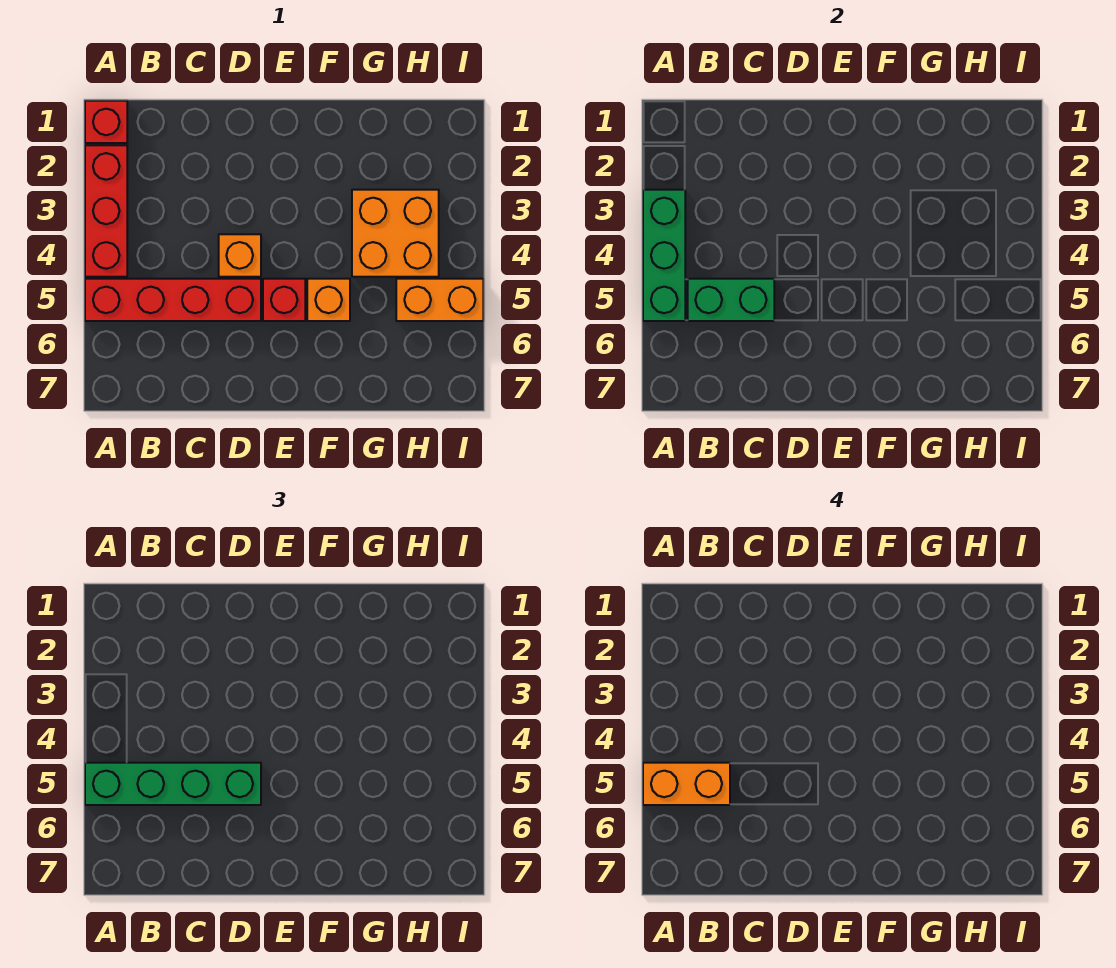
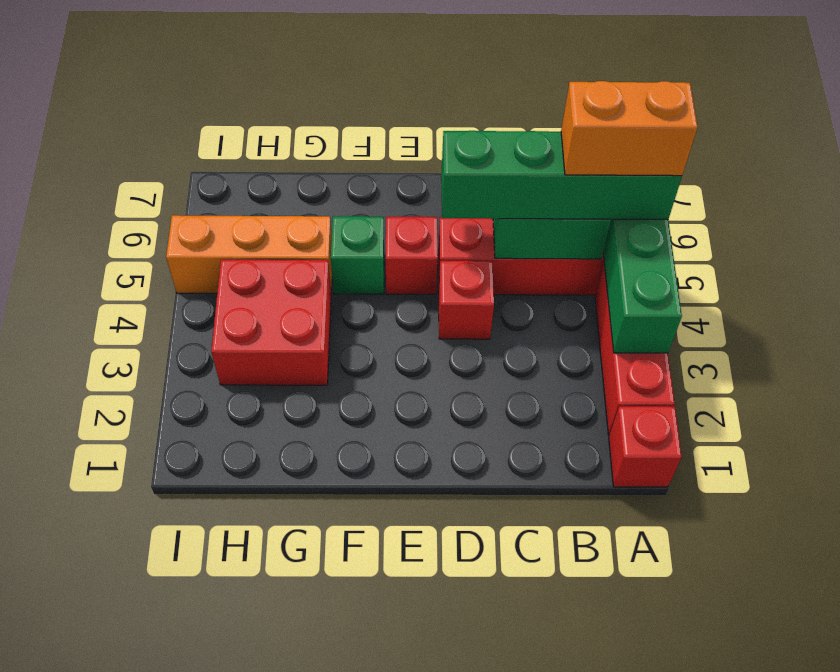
orange brick D4 level 1 -> red brick D4 level 1
orange brick F5 level 1 -> green brick F5 level 1
orange brick G3:H4 level 1 -> red brick G3:H4 level 1
orange brick H5:I5 level 1 -> orange brick G5:I5 level 1

